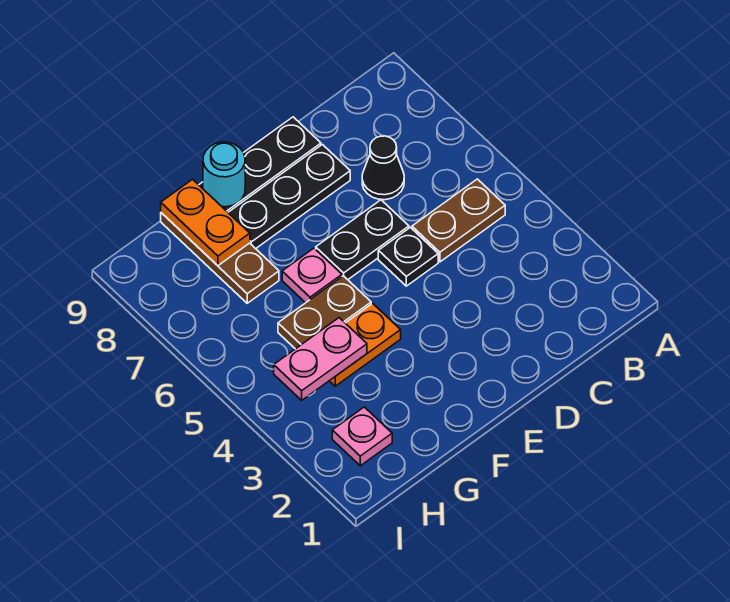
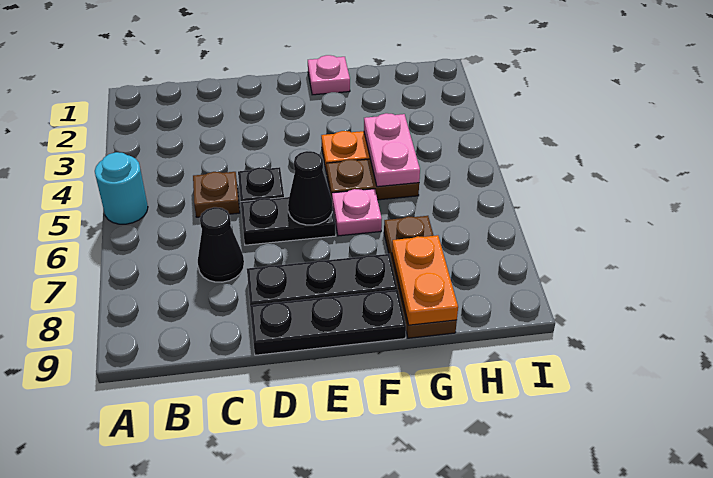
brown plate B5:C5 level 1 -> brown plate C5 level 1
none -> black cone E6 level 2
cyan round brick F9 level 2 -> cyan round brick A5 level 1
pink plate G4:H4 level 2 -> pink plate G4:G5 level 2
pink plate H2 level 1 -> pink plate F1 level 1

